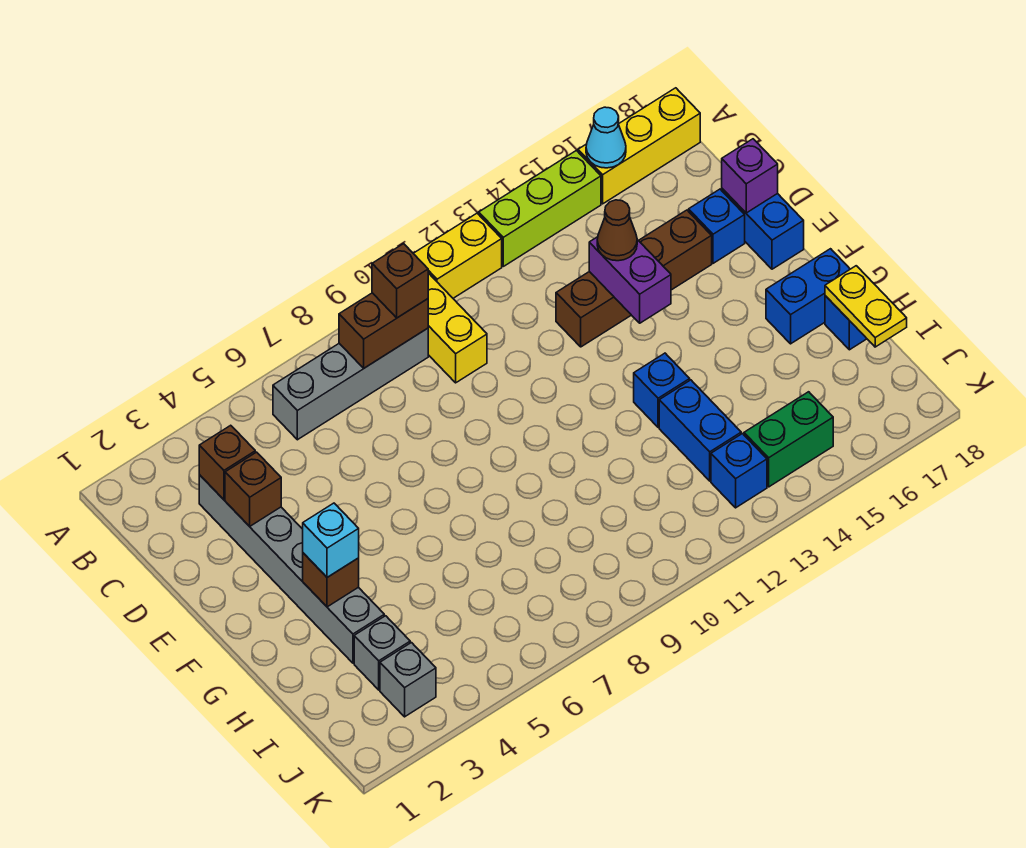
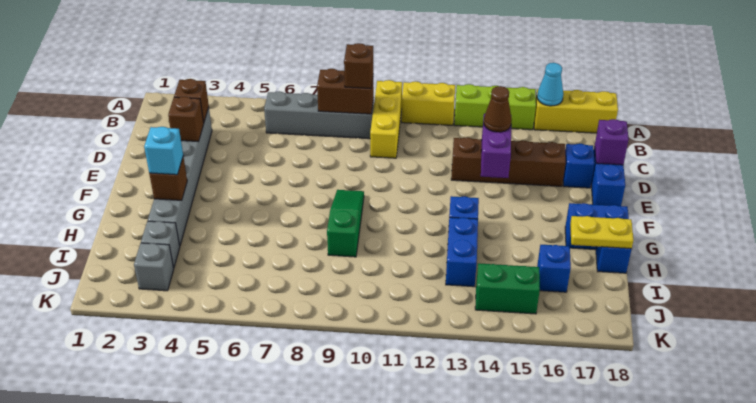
none -> green slope F9:H9 level 1 top H
yellow plate H18:I18 level 2 -> yellow plate H17:H18 level 2
blue brick J13 level 1 -> blue brick I16 level 1

